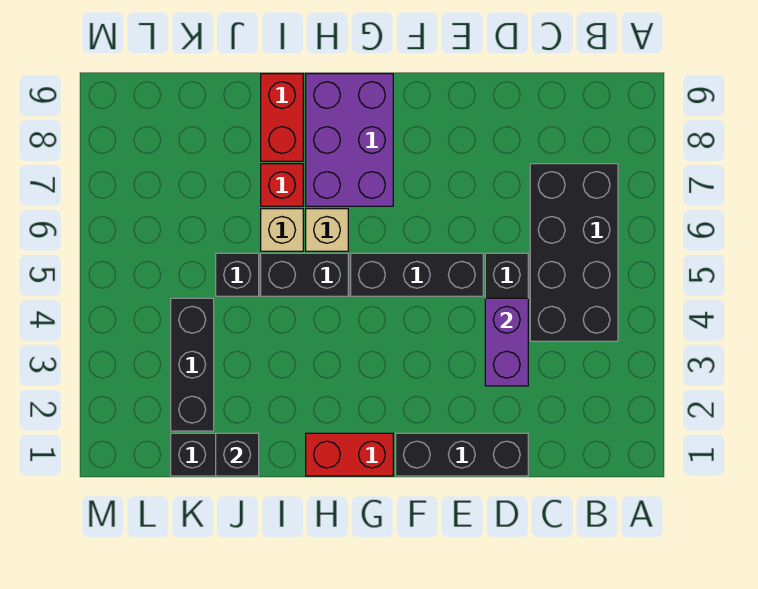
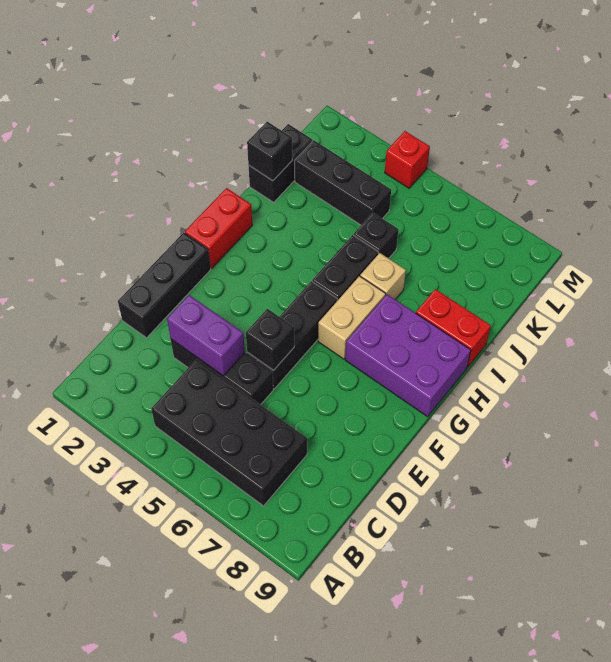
none -> black brick E5 level 2
tan brick H6 level 1 -> tan brick G6:H6 level 1
red brick I7 level 1 -> red brick M4 level 1

